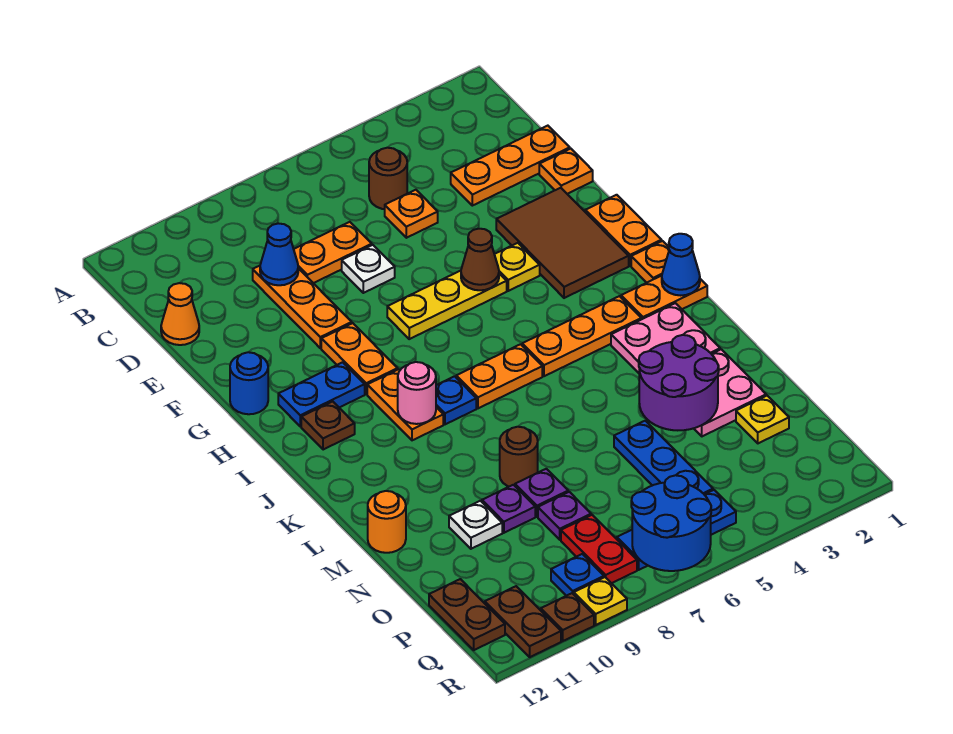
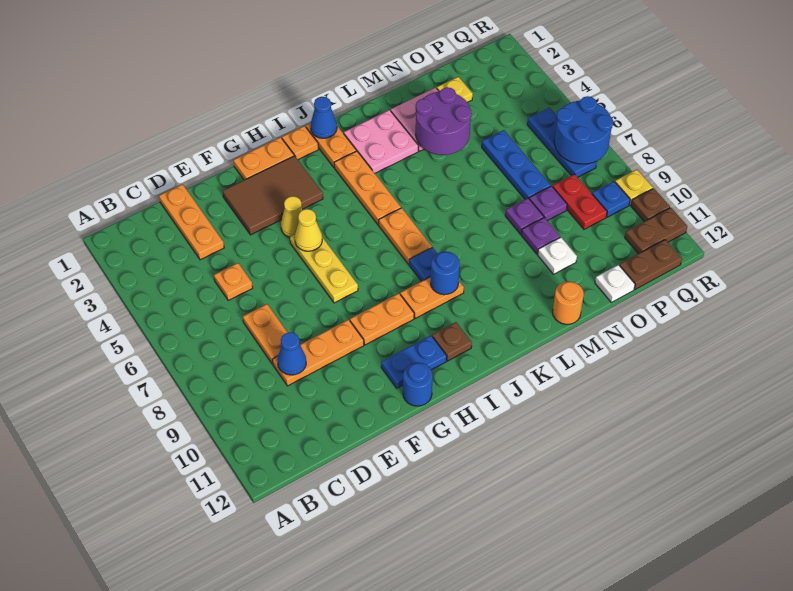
brown round brick C5 level 1 -> none
orange cone D12 level 1 -> none
orange plate E1 level 1 -> none
white plate E7 level 1 -> white plate O12 level 1
yellow plate G4 level 1 -> yellow cone G4 level 1
brown cone G5 level 2 -> yellow cone G5 level 2
blue plate H10:H11 level 1 -> blue plate G11:H11 level 1
pink round brick J9 level 2 -> blue round brick J9 level 2
brown round brick M8 level 1 -> none
blue plate N5:P5 level 1 -> blue plate O5:O7 level 1
red plate P8:Q8 level 1 -> red plate P8:P9 level 1

